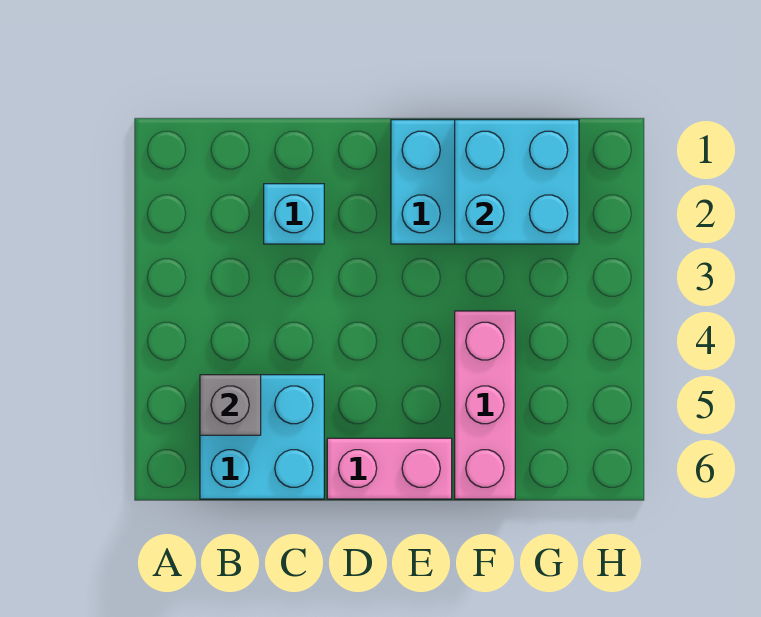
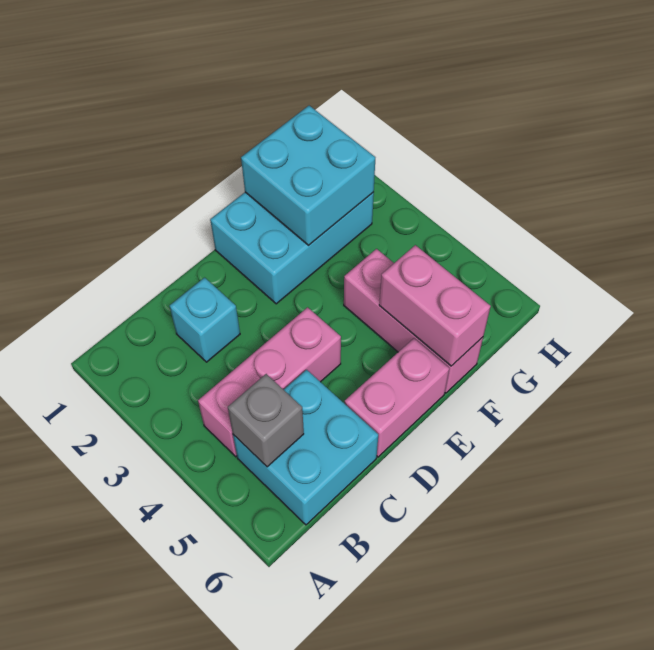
none -> pink brick B4:D4 level 1
none -> pink brick F5:F6 level 2

